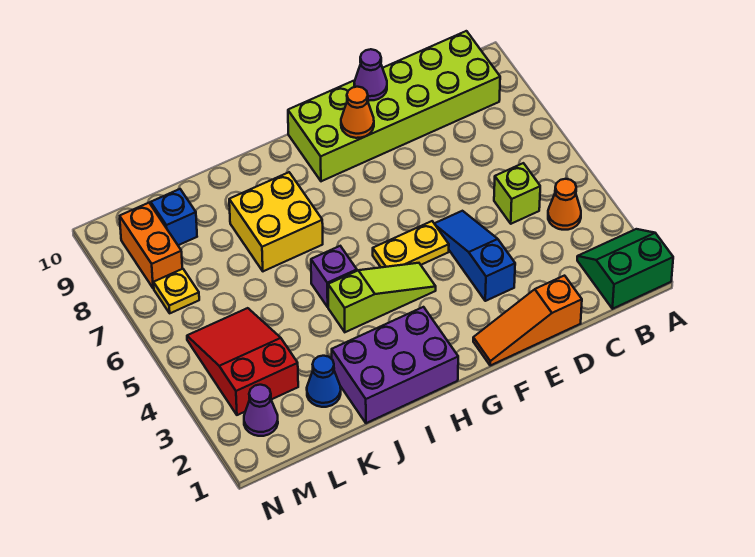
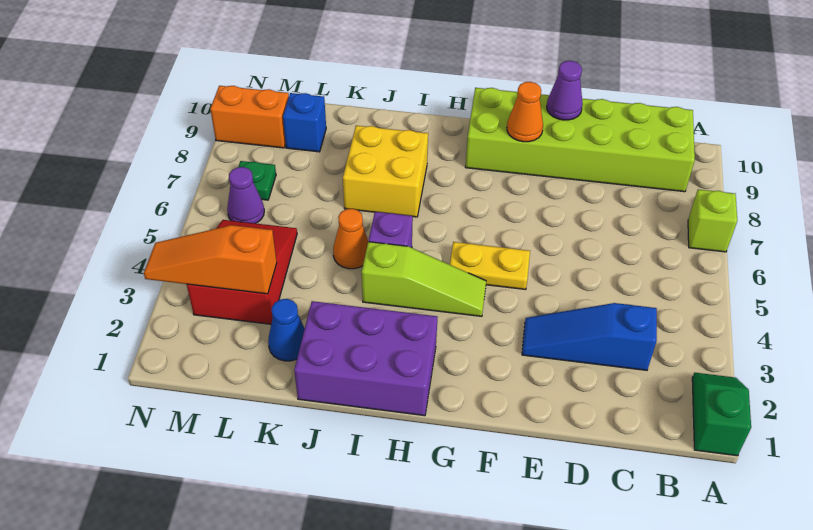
green slope A1:B2 level 1 top 1 -> green slope A1:A2 level 1 top 1
orange cone B4 level 1 -> orange cone J5 level 1
lime brick C5 level 1 -> lime brick A7 level 1
orange slope D1:F1 level 1 top D -> orange slope L3:N3 level 2 top L
blue slope E3:E5 level 1 top 3 -> blue slope C3:E3 level 1 top C
purple cone M2 level 1 -> purple cone M6 level 1
yellow plate M7 level 1 -> green plate M7 level 1
orange brick M8:M9 level 1 -> orange brick M9:N9 level 1

